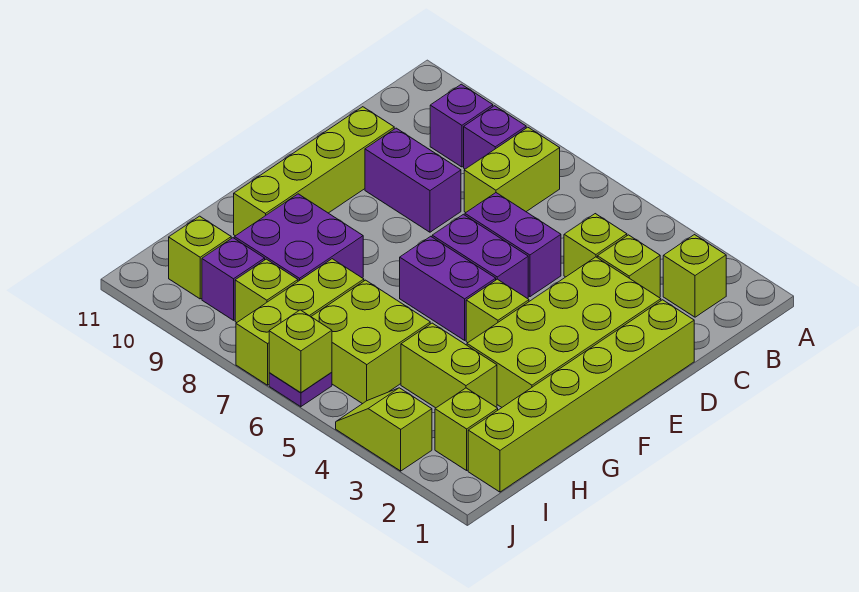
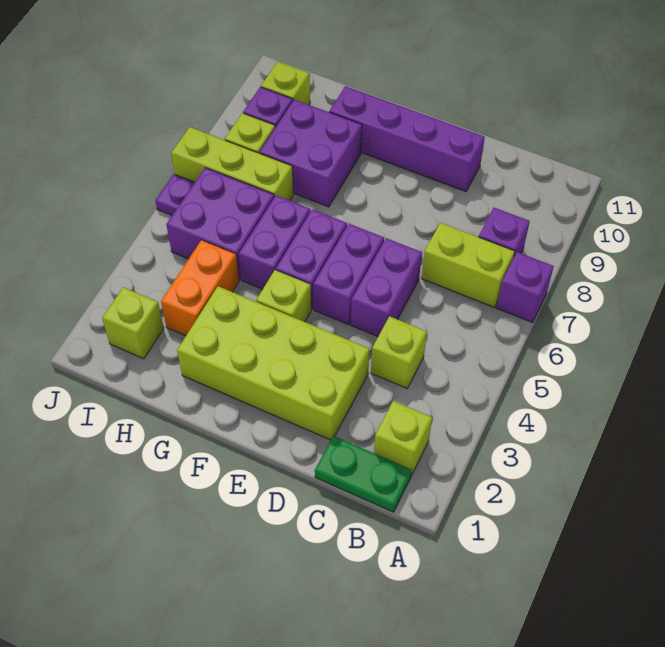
none -> green plate B1:C1 level 1
purple brick B9 level 1 -> purple brick A7 level 1
lime brick C3 level 1 -> none
lime brick D1:I1 level 1 -> none
purple brick D8:D9 level 1 -> purple brick G5:G6 level 1
lime brick D10:G10 level 1 -> purple brick D10:G10 level 1
lime brick H3:H4 level 1 -> orange brick H3:H4 level 1
lime brick H5:I6 level 1 -> purple brick H5:I6 level 1
lime slope J3:J4 level 1 top 3 -> none
lime brick J6 level 2 -> none

